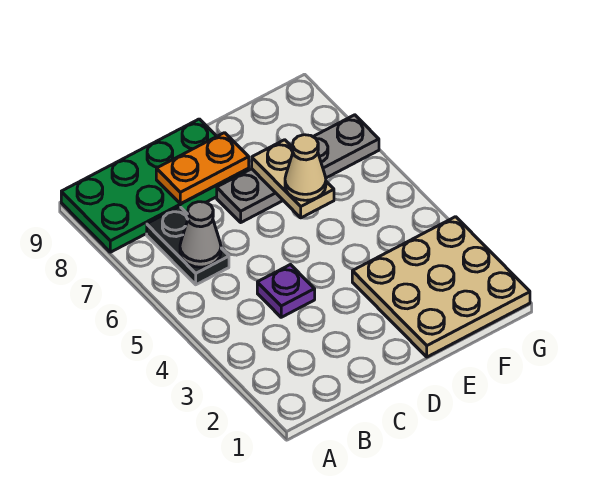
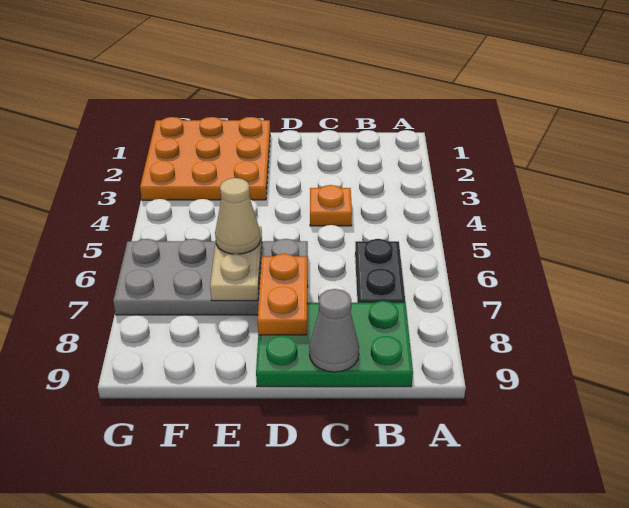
green plate A8:D9 level 1 -> green plate B8:D9 level 1
grey cone B6 level 2 -> grey cone C9 level 2
purple plate C4 level 1 -> orange plate C4 level 1
orange plate C8:D8 level 2 -> orange plate D7:D8 level 2
grey plate D7:G7 level 1 -> grey plate D6:G7 level 1
tan plate E1:G3 level 1 -> orange plate E1:G3 level 1

